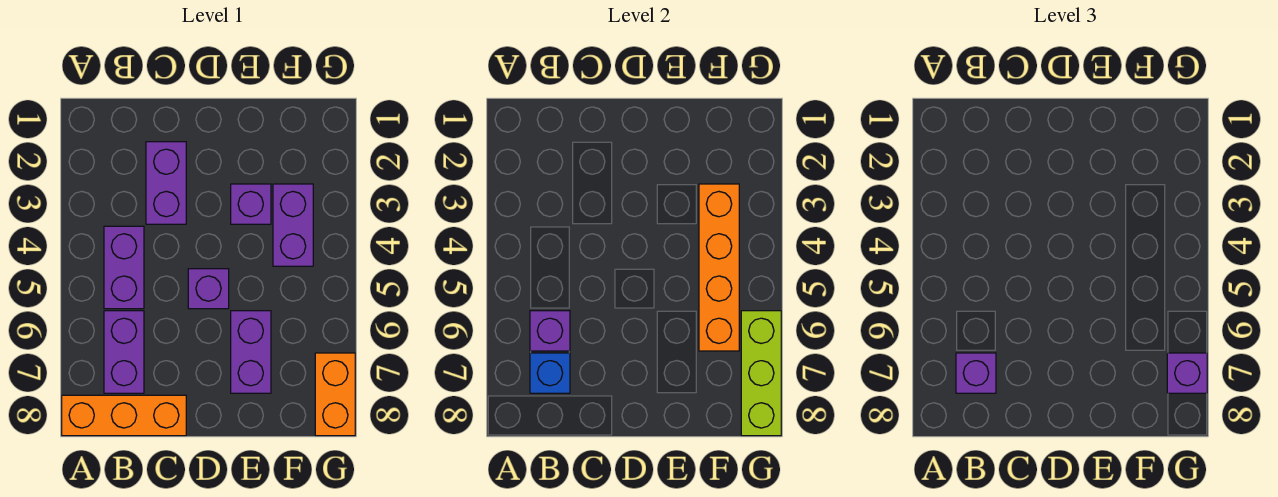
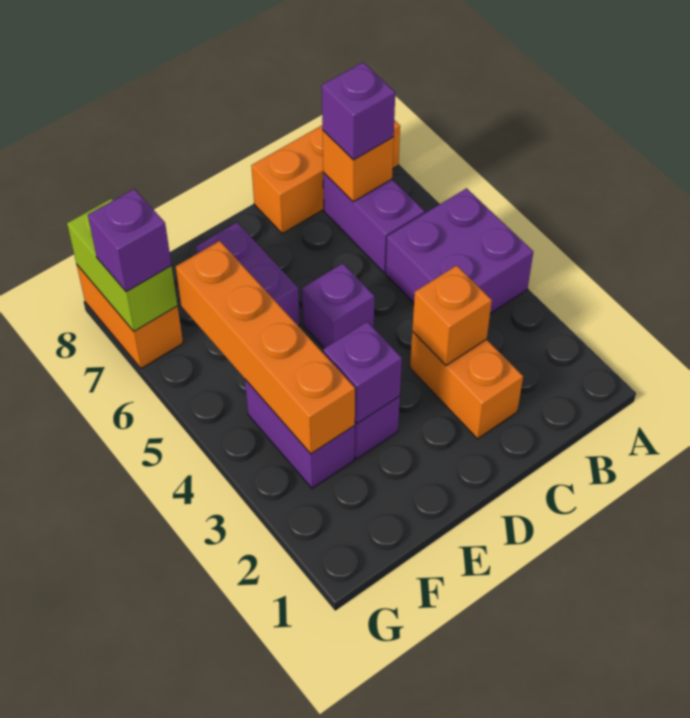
purple brick B4:B5 level 1 -> purple brick A4:B5 level 1
purple brick B6 level 2 -> purple brick E3 level 2
blue brick B7 level 2 -> orange brick B7 level 2
purple brick C2:C3 level 1 -> orange brick C2:C3 level 1
none -> orange brick C3 level 2
lime brick G6:G8 level 2 -> lime brick G7:G8 level 2

